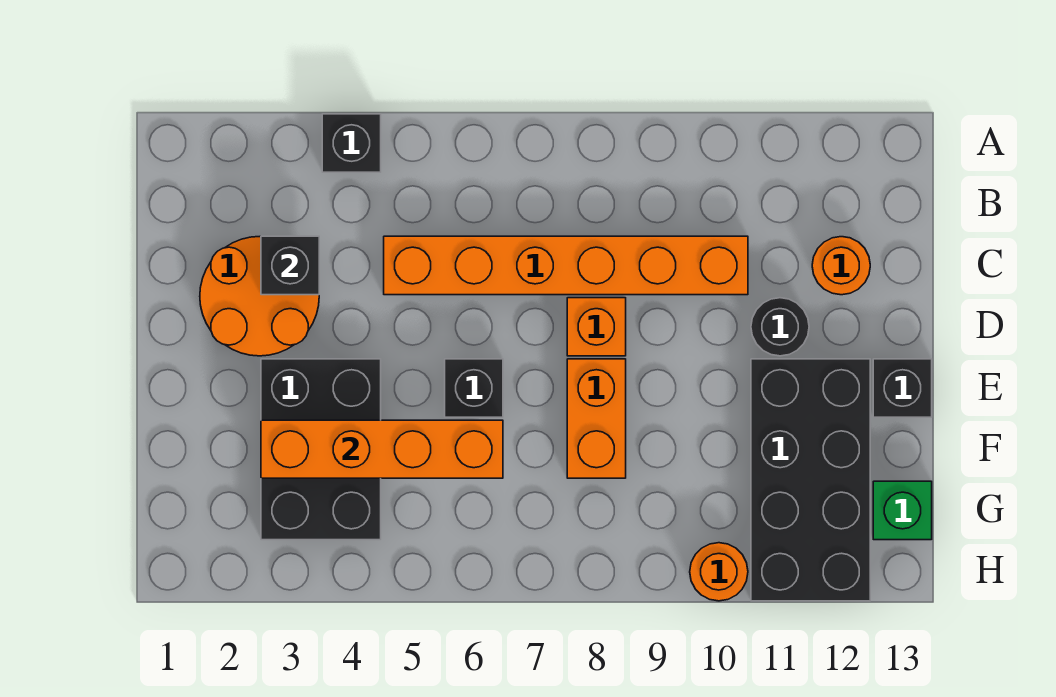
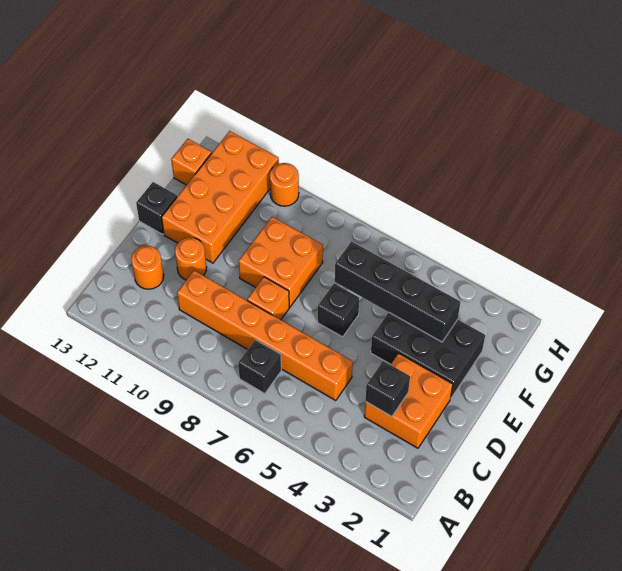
black brick A4 level 1 -> black brick B7 level 1
orange round brick C2:D3 level 1 -> orange brick C2:D3 level 1
black round brick D11 level 1 -> orange round brick D11 level 1
black brick E3:G4 level 1 -> black brick E2:F4 level 1
orange brick E8:F8 level 1 -> orange brick E8:F9 level 1
black brick E11:H12 level 1 -> orange brick E11:H12 level 1
orange brick F3:F6 level 2 -> black brick F3:F6 level 2
green brick G13 level 1 -> orange brick G13 level 1

